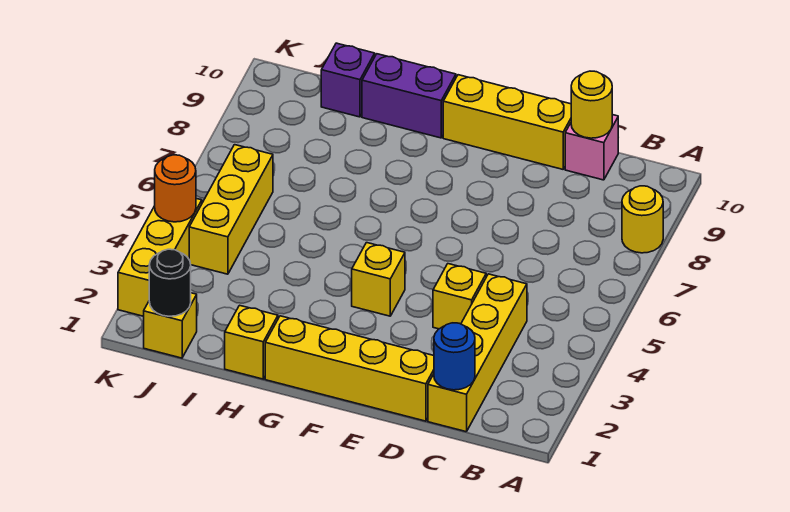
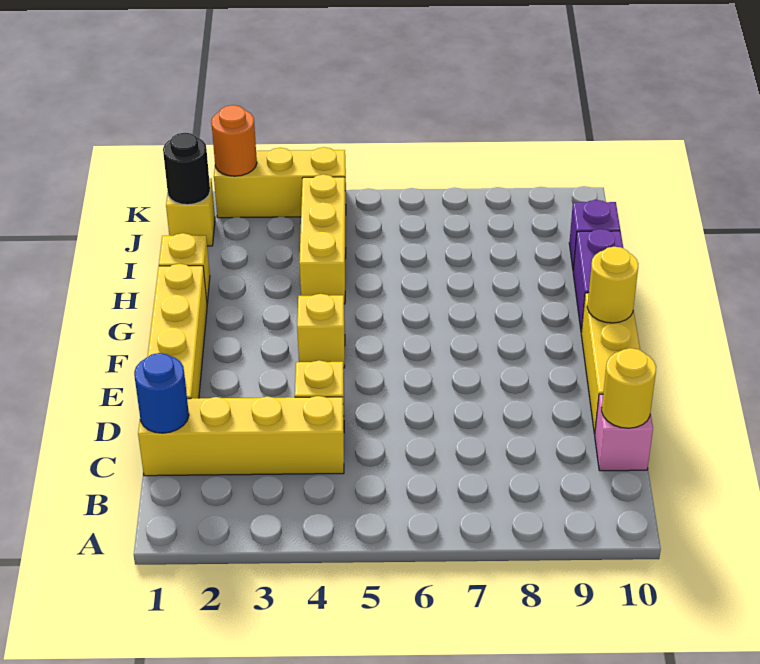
yellow round brick A8 level 1 -> yellow round brick F10 level 2
yellow brick J4:J6 level 1 -> yellow brick H4:J4 level 1
orange round brick K4 level 2 -> orange round brick K2 level 2

